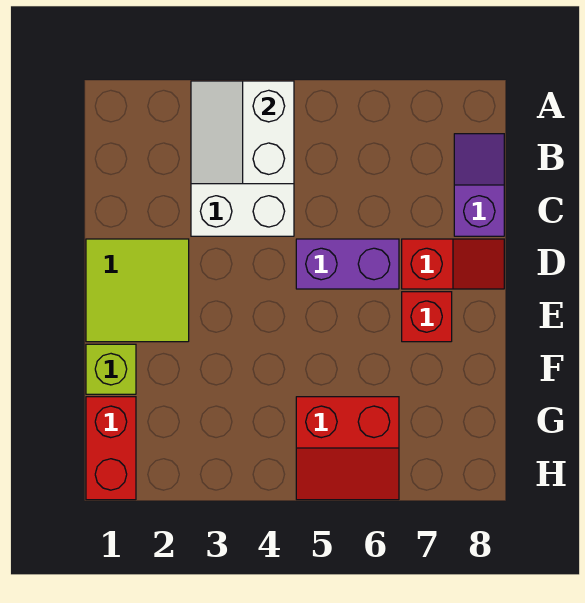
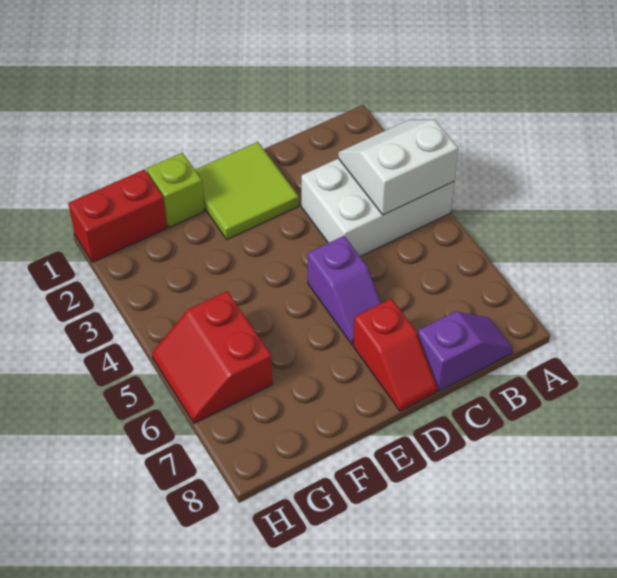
purple brick D5:D6 level 1 -> purple slope D5:D6 level 1 top 5
red brick E7 level 1 -> none

